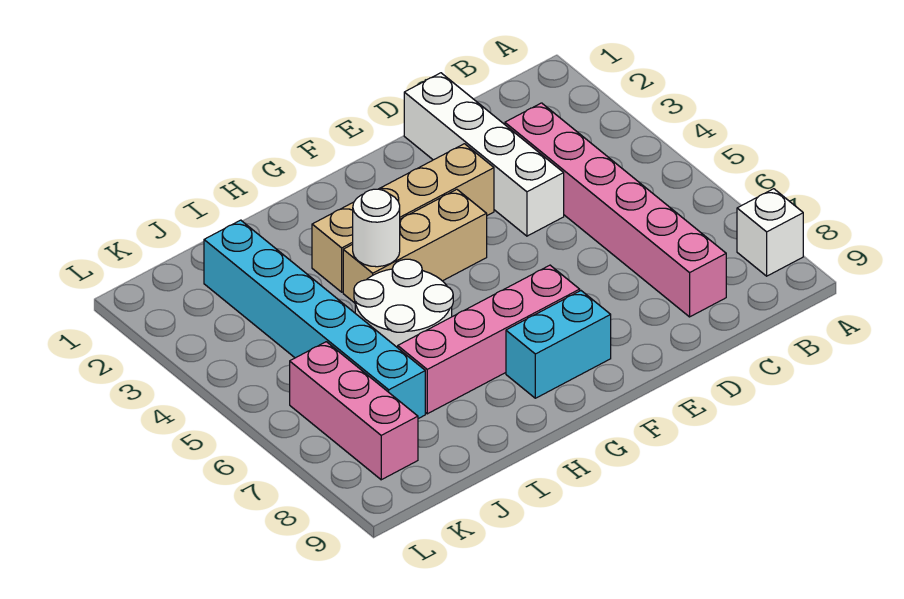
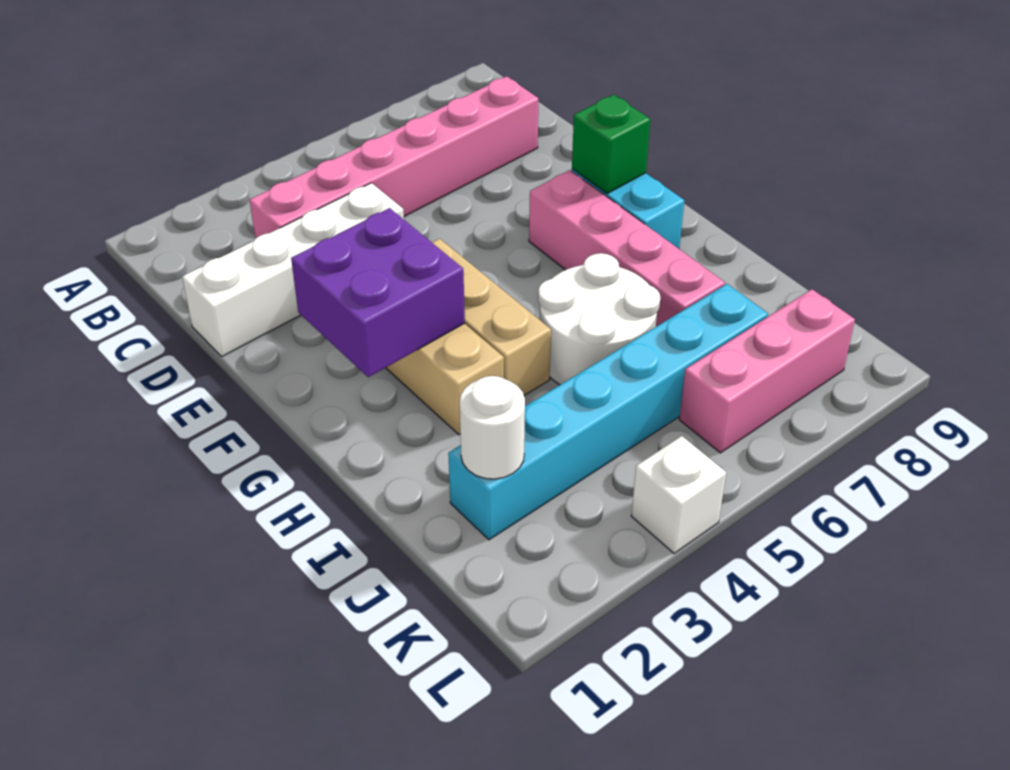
white brick A8 level 1 -> white brick L4 level 1
none -> purple brick F2:G3 level 2
none -> green brick F8 level 2
white round brick H4 level 2 -> white round brick J2 level 2

